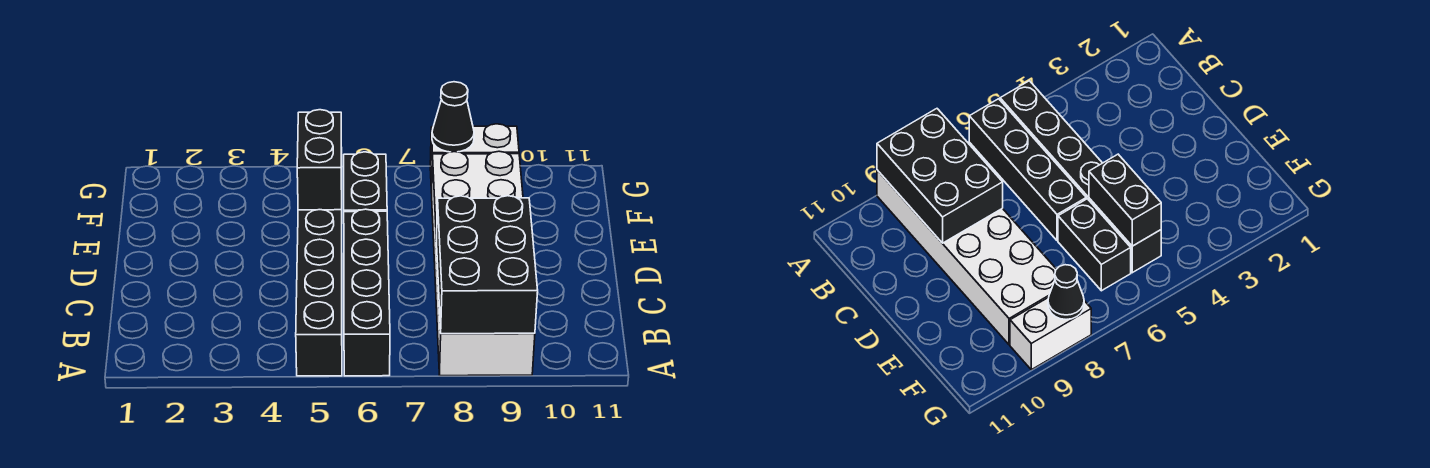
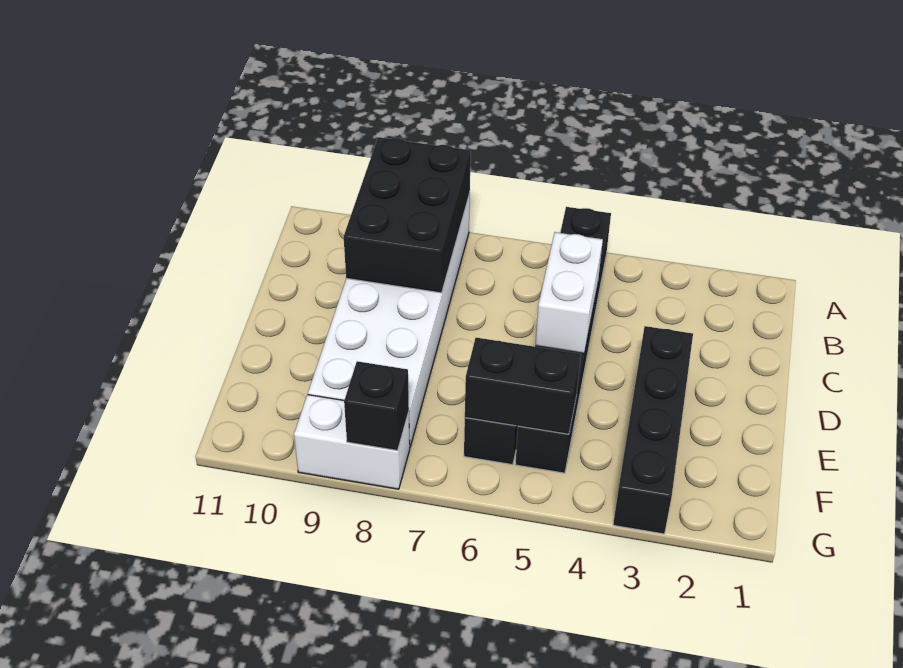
black brick A6:D6 level 1 -> black brick D3:G3 level 1
none -> white brick C5:D5 level 2
black brick E5:F5 level 2 -> black brick F5:F6 level 2
black cone G8 level 2 -> black brick G8 level 2

